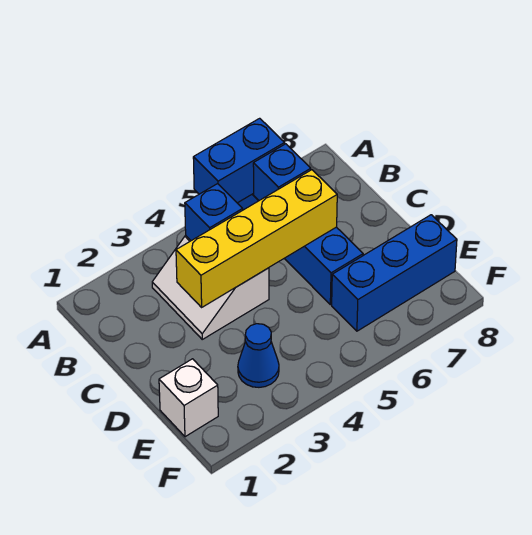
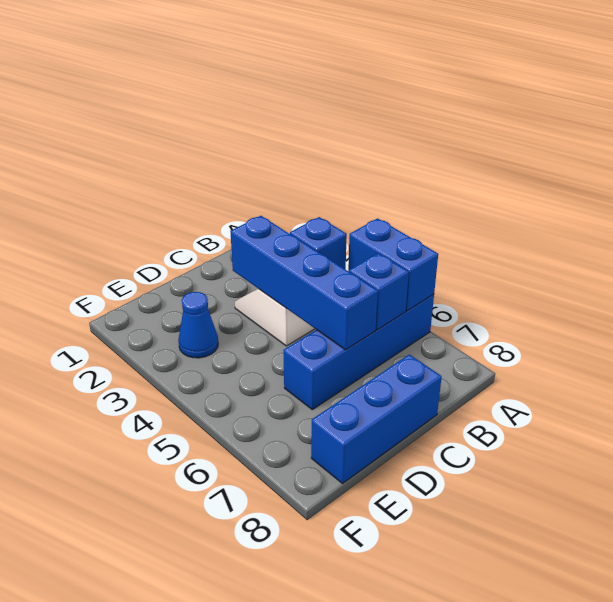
yellow brick C3:C6 level 2 -> blue brick C3:C6 level 2
white brick E1 level 1 -> none
blue brick E6:E8 level 1 -> blue brick C8:E8 level 1

